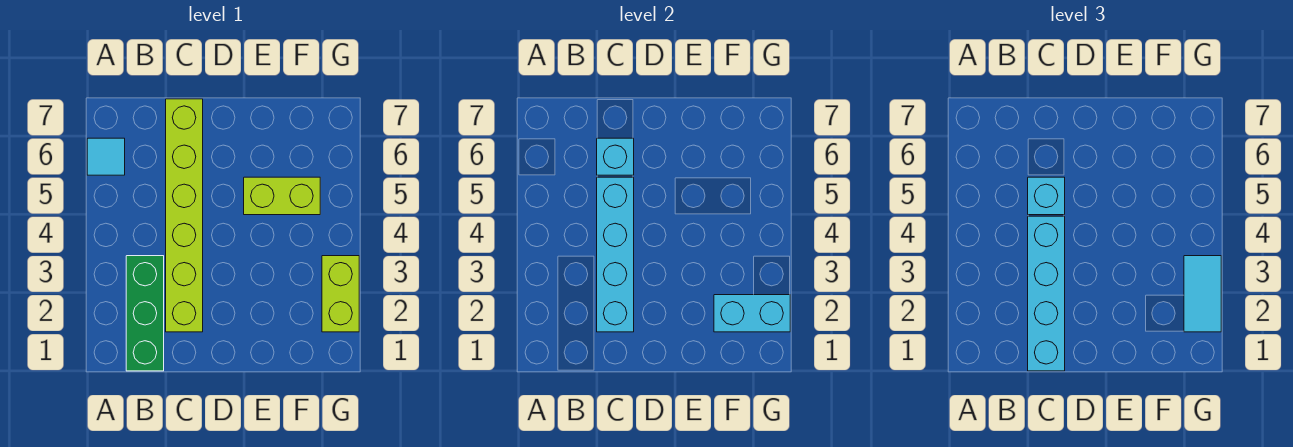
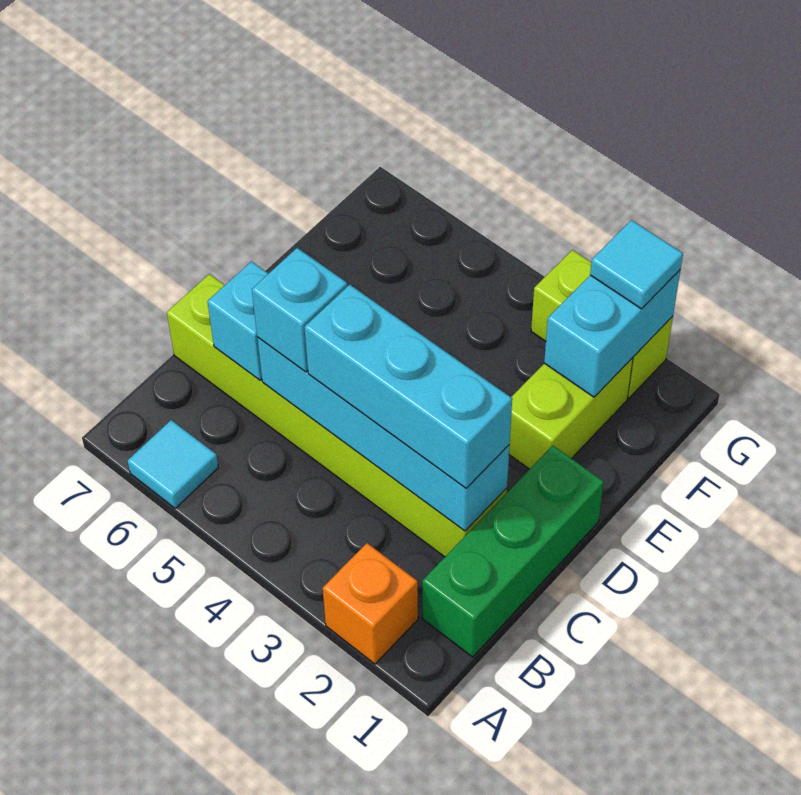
none -> orange brick A2 level 1
green brick B1:B3 level 1 -> green brick B1:D1 level 1
cyan brick C1:C4 level 3 -> cyan brick C2:C4 level 3
lime brick E5:F5 level 1 -> lime brick E2:F2 level 1
cyan tile G2:G3 level 3 -> cyan tile G2 level 3

